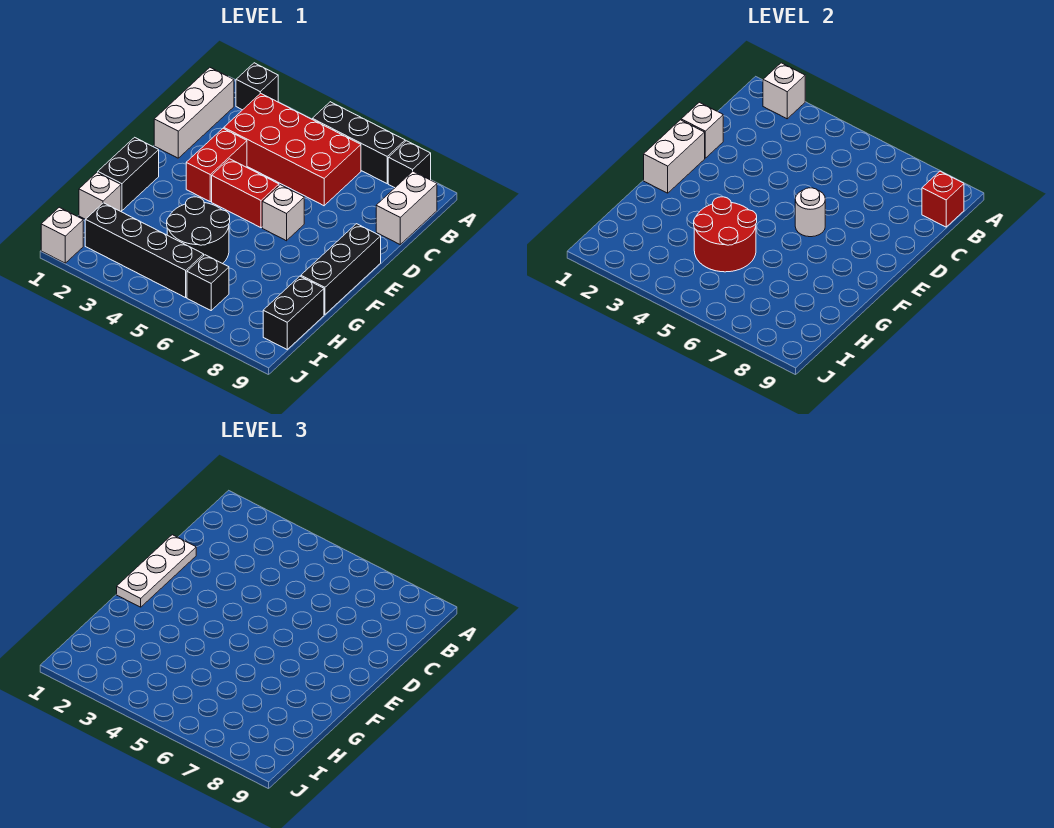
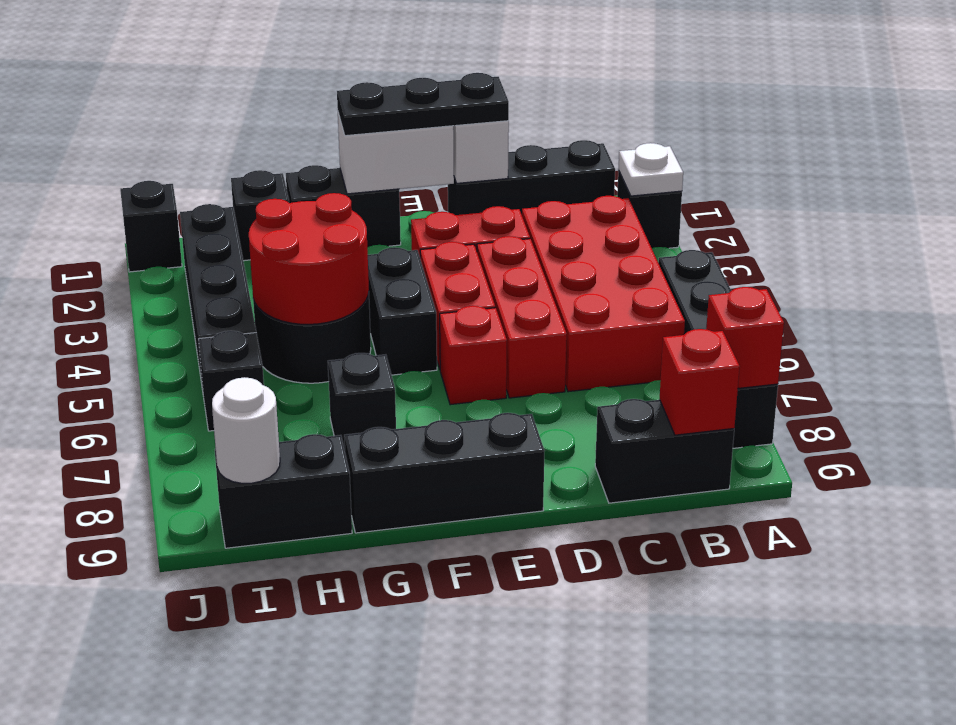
white brick A2 level 2 -> white plate A2 level 2
none -> red brick A8 level 2
white brick B1:D1 level 1 -> black brick B1:D1 level 1
white brick B9:C9 level 1 -> black brick B9:C9 level 1
white plate D1:F1 level 3 -> black plate D1:F1 level 3
none -> red brick D4:D6 level 1
white brick E6 level 1 -> red brick E6 level 1
white round brick E6 level 2 -> white round brick I9 level 2
none -> black brick F4:F5 level 1
none -> black brick G7 level 1
white brick H1 level 1 -> black brick H1 level 1
white brick J1 level 1 -> black brick J1 level 1

